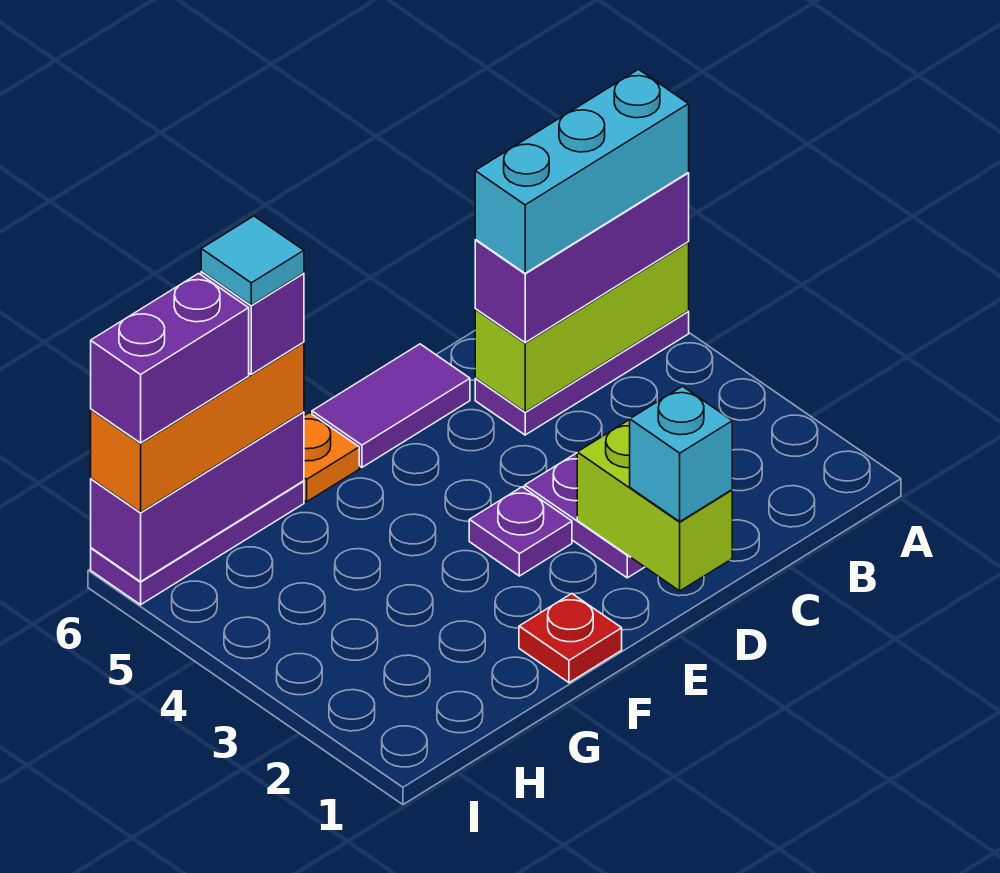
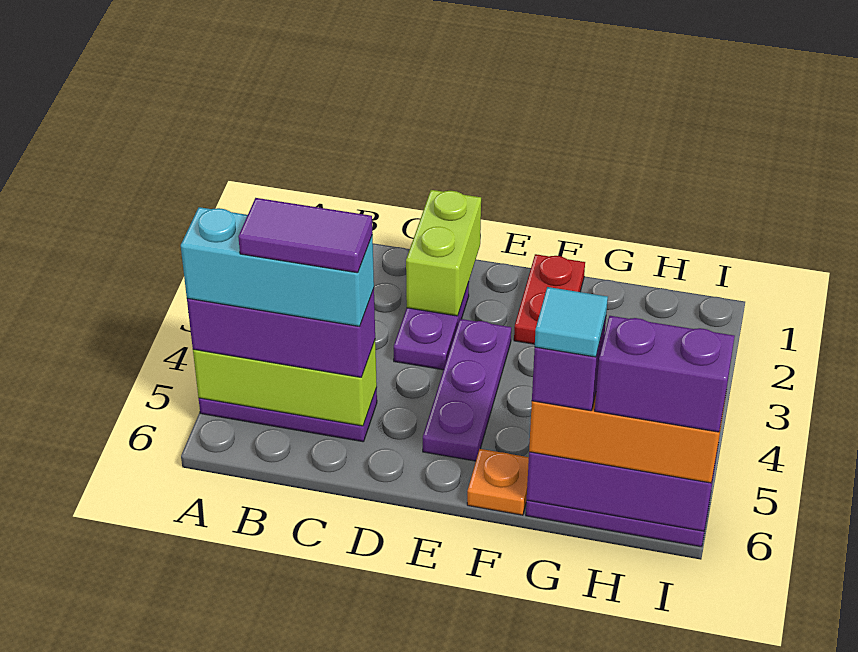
cyan brick D1 level 3 -> none
purple tile D6:E6 level 1 -> purple tile B5:C5 level 5
purple plate E3 level 1 -> purple plate E3:E5 level 1
red plate F1 level 1 -> red plate F1:F2 level 1

